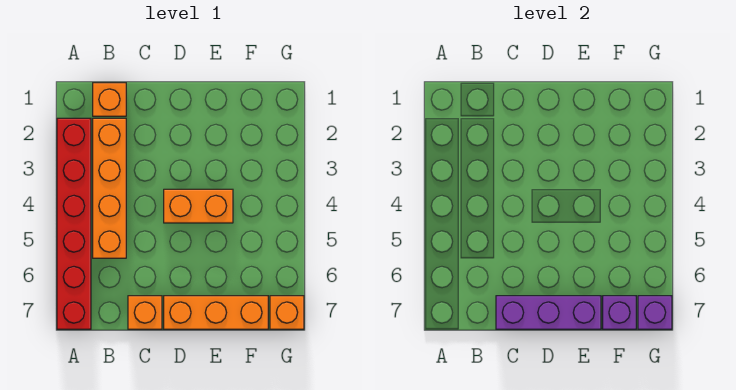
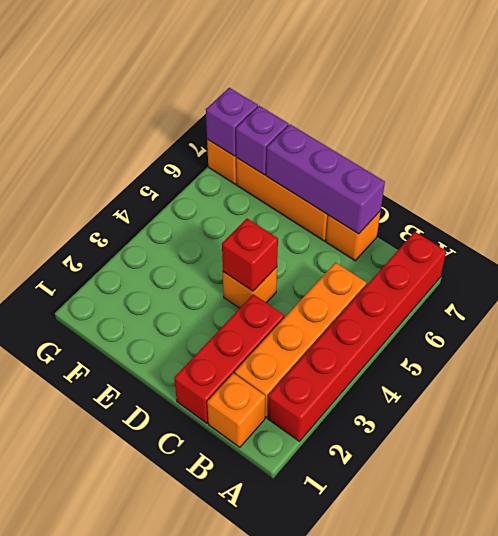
none -> red brick C1:C3 level 1
orange brick D4:E4 level 1 -> orange brick D4 level 1
none -> red brick D4 level 2

